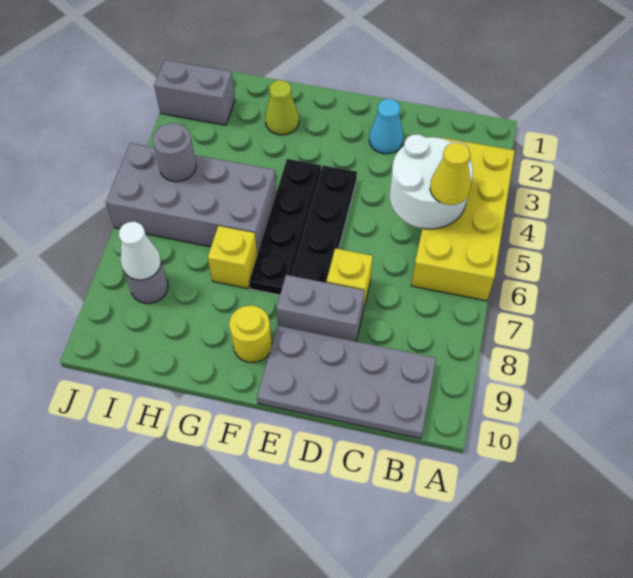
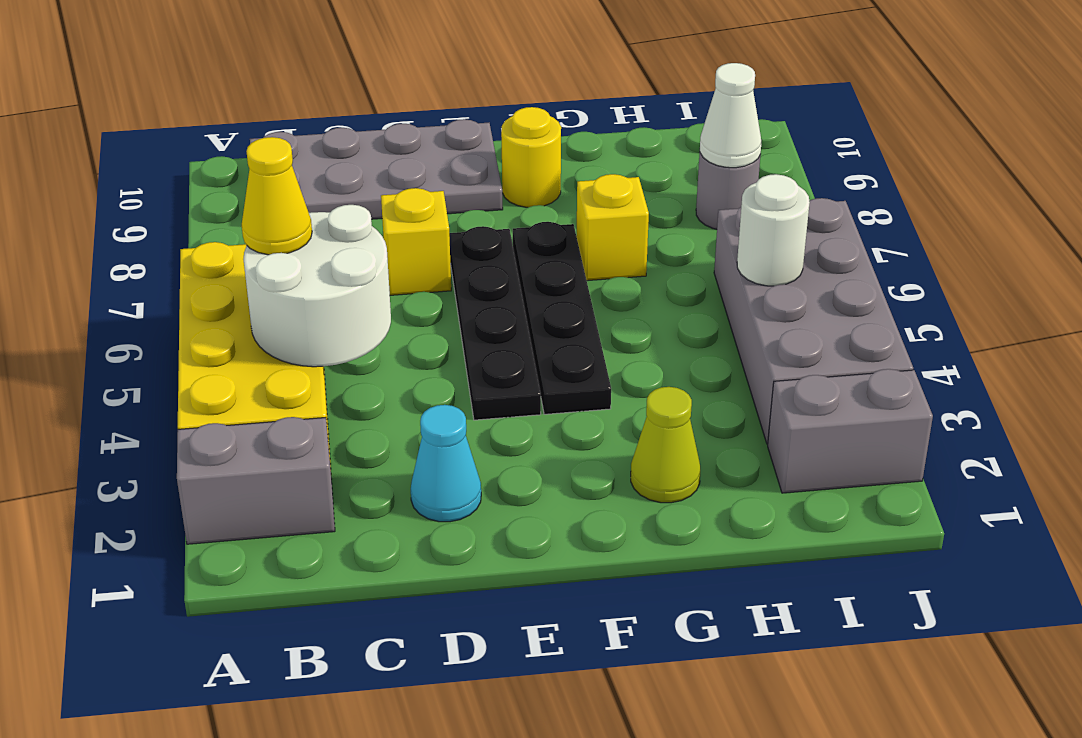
grey brick D8:E8 level 1 -> grey brick A2:B2 level 1
grey brick G5:J6 level 1 -> grey brick I3:J6 level 1
grey round brick I5 level 2 -> white round brick I5 level 2

